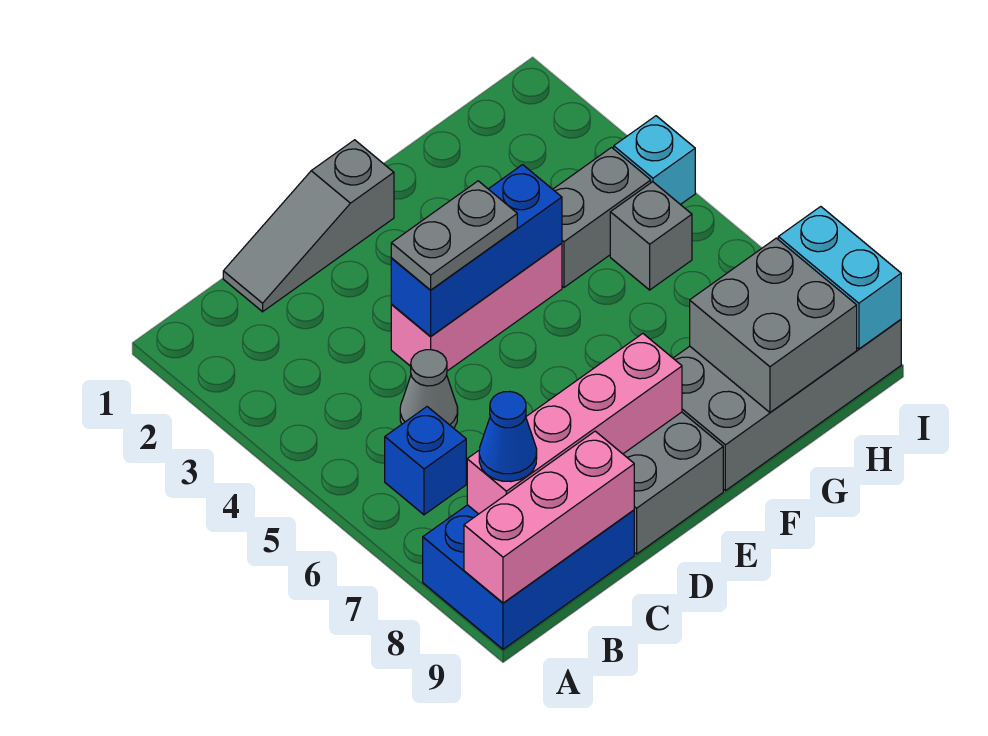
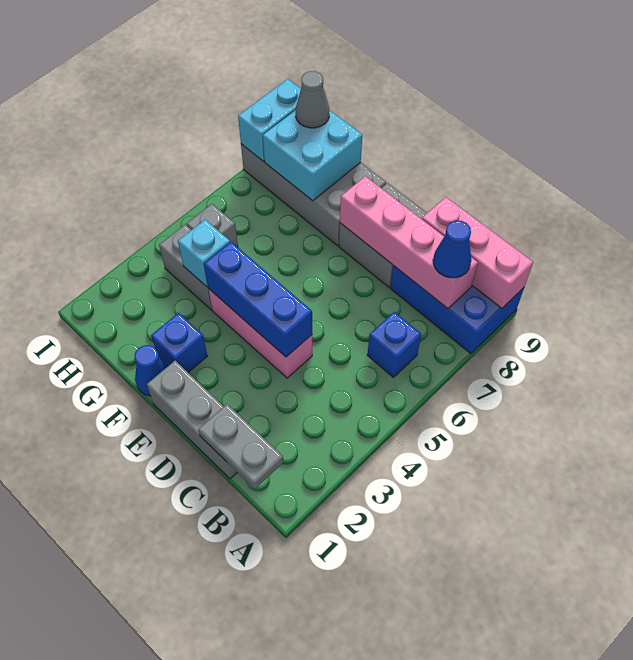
grey slope C1:E1 level 1 top E -> grey brick C1:E1 level 1
grey cone C5 level 1 -> grey cone H9 level 3
grey plate D4:E4 level 3 -> grey plate B1:C1 level 2
none -> blue cone F1 level 1
none -> blue brick F2 level 1
grey brick G8:H9 level 2 -> cyan brick G8:H9 level 2
cyan brick I4 level 1 -> cyan brick G4 level 2

